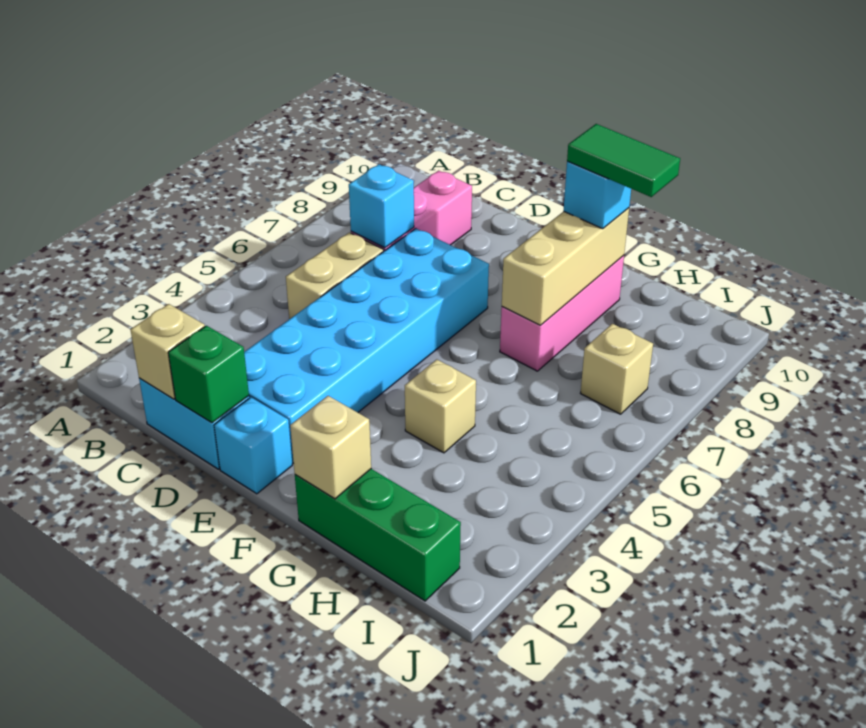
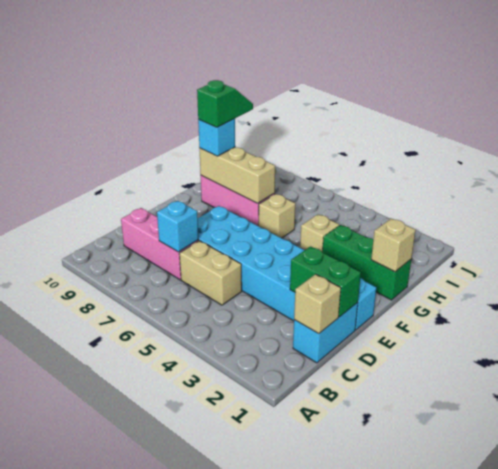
green brick D1 level 2 -> green brick D1:D2 level 2
green brick G1:I1 level 1 -> green brick G1:G3 level 1
green tile G9:H9 level 4 -> green slope G9:H9 level 4 top G
tan brick I7 level 1 -> tan brick G6 level 1

